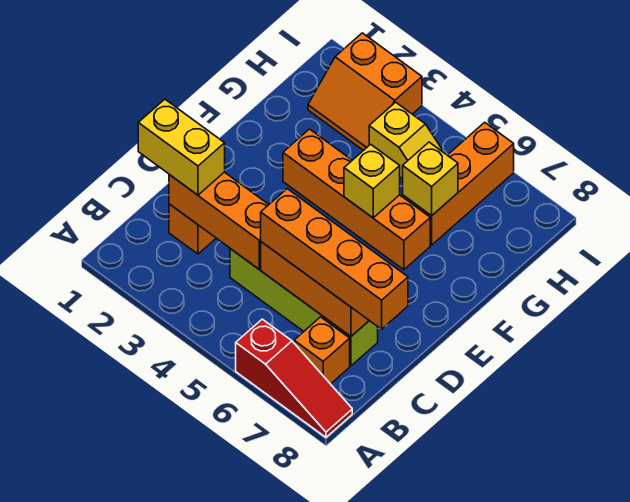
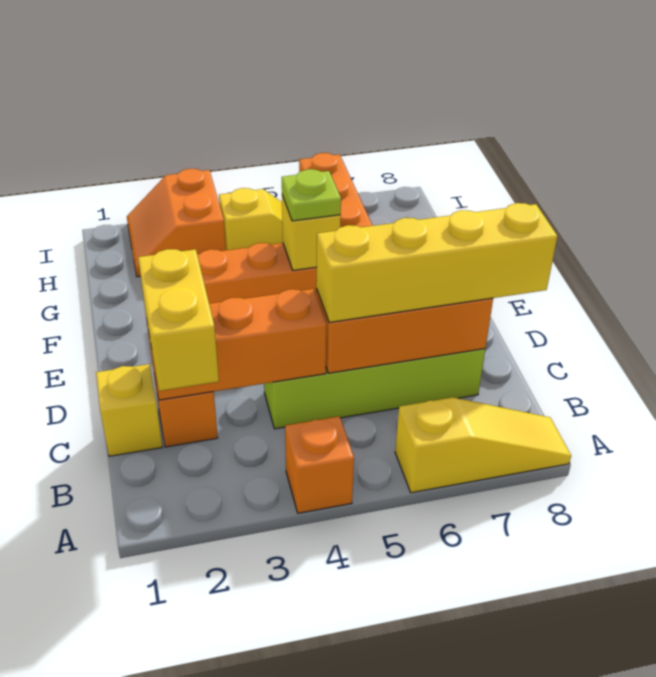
red slope A6:A8 level 1 top 6 -> yellow slope A6:A8 level 1 top 6
orange brick B7 level 1 -> orange brick A4 level 1
yellow brick C1:C2 level 3 -> yellow brick B2:C2 level 3
orange brick C5:C8 level 3 -> yellow brick C5:C8 level 3
none -> lime plate F5 level 3
yellow brick G6 level 2 -> yellow brick C1 level 1
orange slope H2:I3 level 1 top I -> orange slope H2:I3 level 1 top 3

